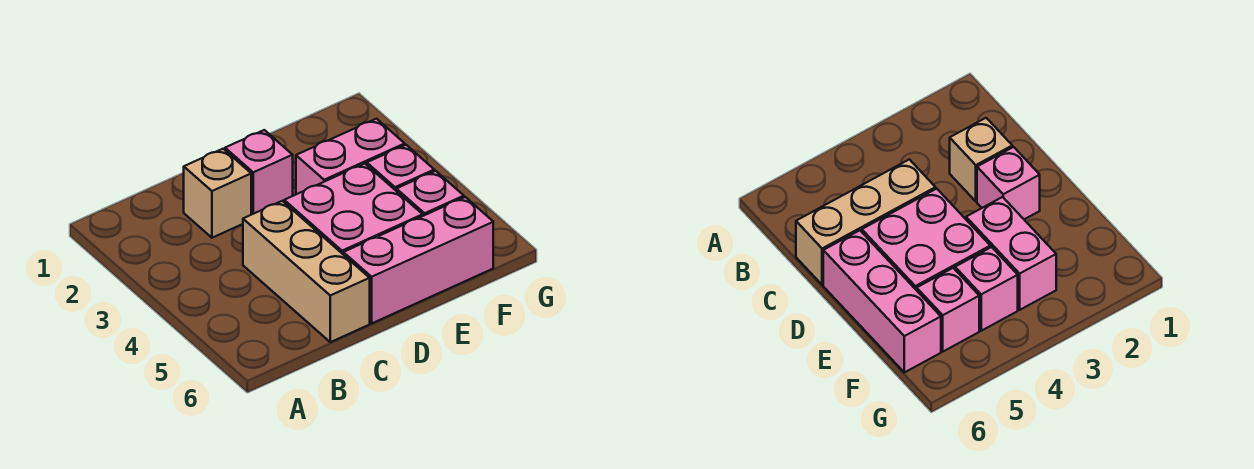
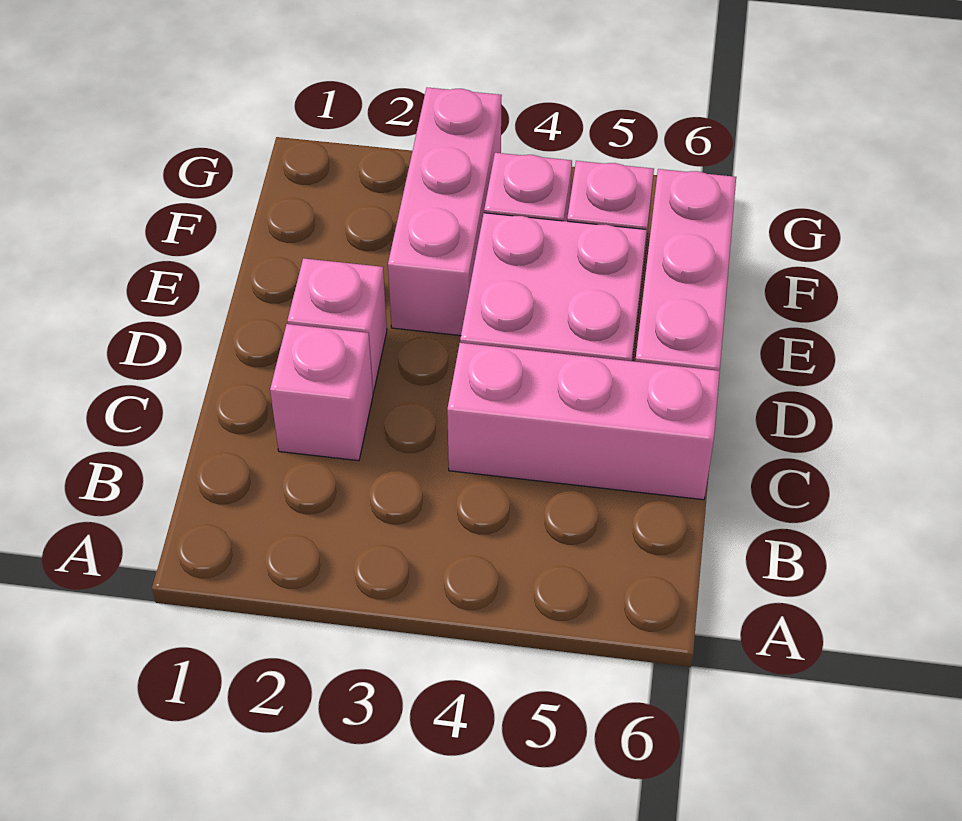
tan brick C2 level 1 -> pink brick C2 level 1
tan brick C4:C6 level 1 -> pink brick C4:C6 level 1
pink brick E3:F3 level 1 -> pink brick E3:G3 level 1

